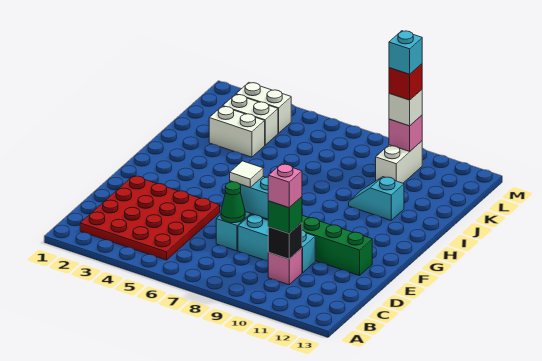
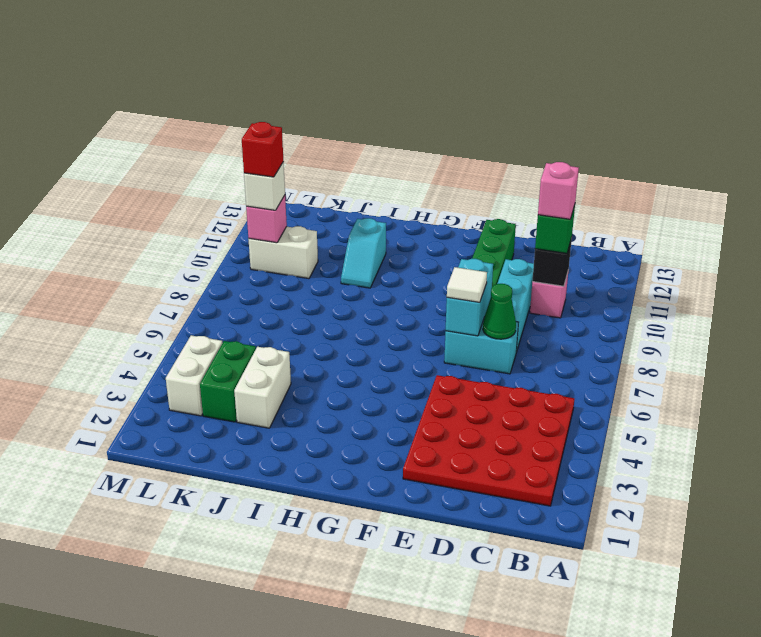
white brick K3:K4 level 1 -> green brick K3:K4 level 1
cyan brick L10 level 5 -> none

